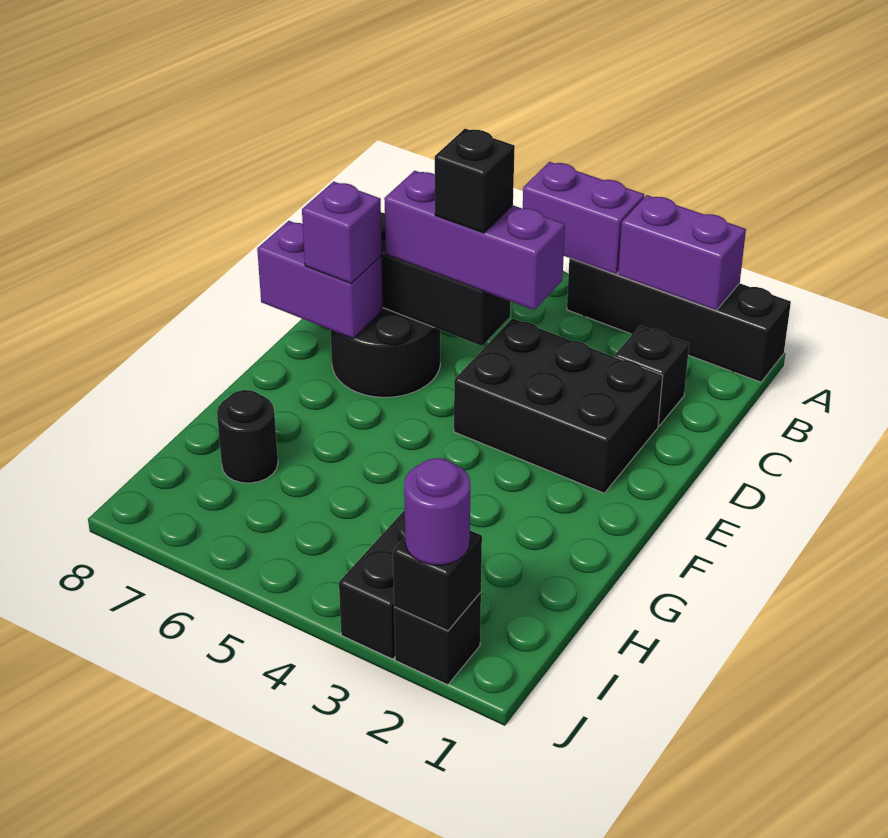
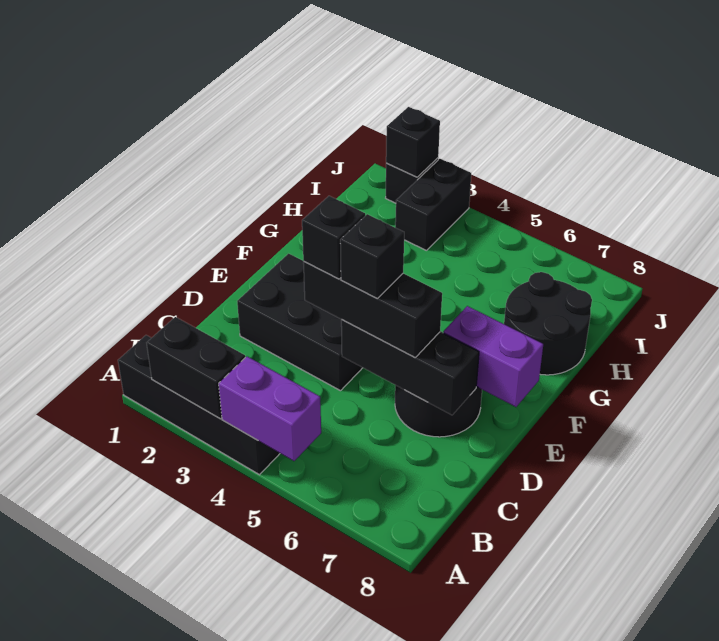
purple brick A2:A3 level 2 -> black brick A2:A3 level 2
black brick C2 level 1 -> black brick D4 level 4
purple brick D4:D6 level 3 -> black brick D4:D6 level 3
purple brick E7 level 3 -> none
black round brick H7 level 1 -> black round brick G7:H8 level 1
purple round brick J2 level 3 -> none

